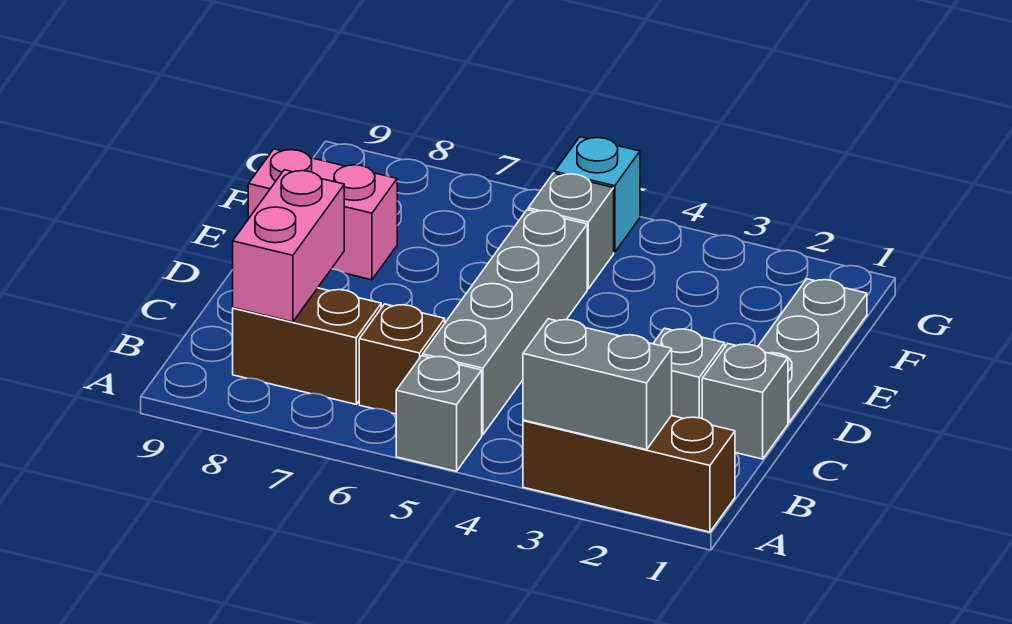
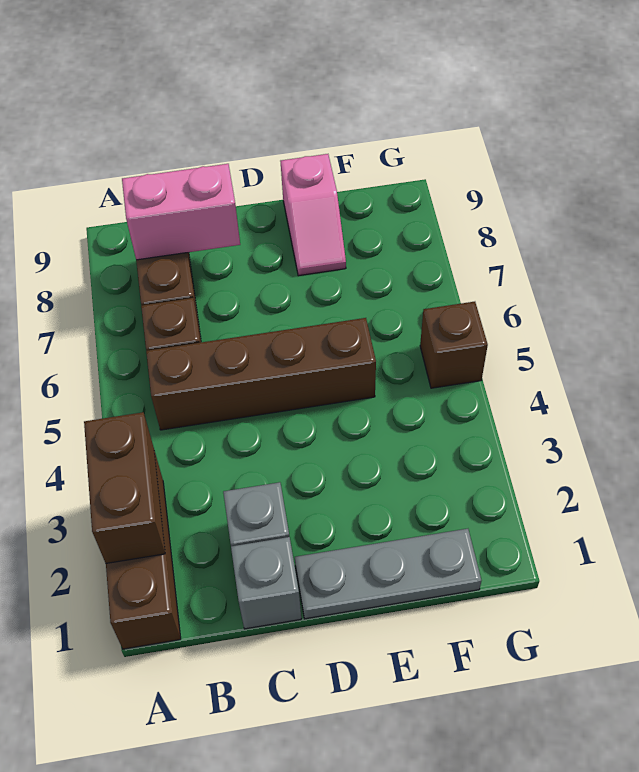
grey brick A2:A3 level 2 -> brown brick A2:A3 level 2
grey brick A5 level 1 -> none
grey brick B5:E5 level 1 -> brown brick B5:E5 level 1
pink brick E8:E9 level 1 -> pink slope E8:E9 level 1 top 9
grey brick F5 level 1 -> none
cyan brick G5 level 1 -> brown brick G5 level 1

